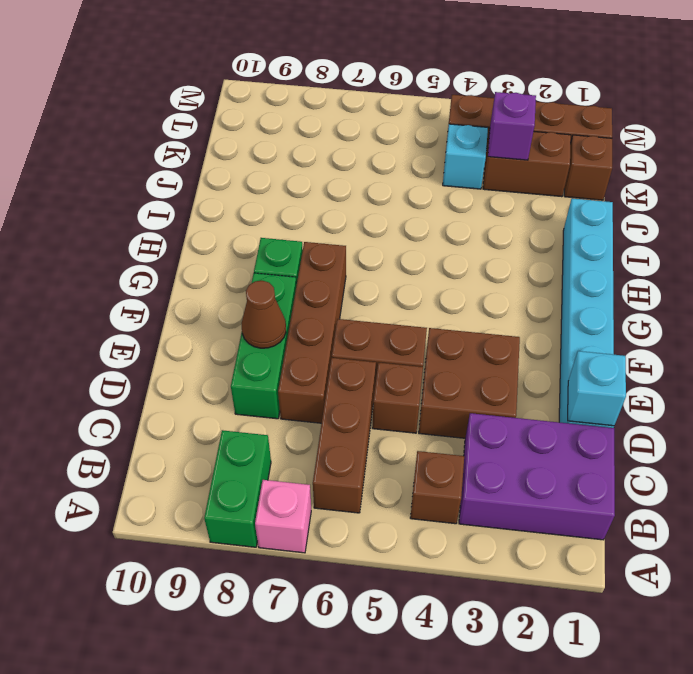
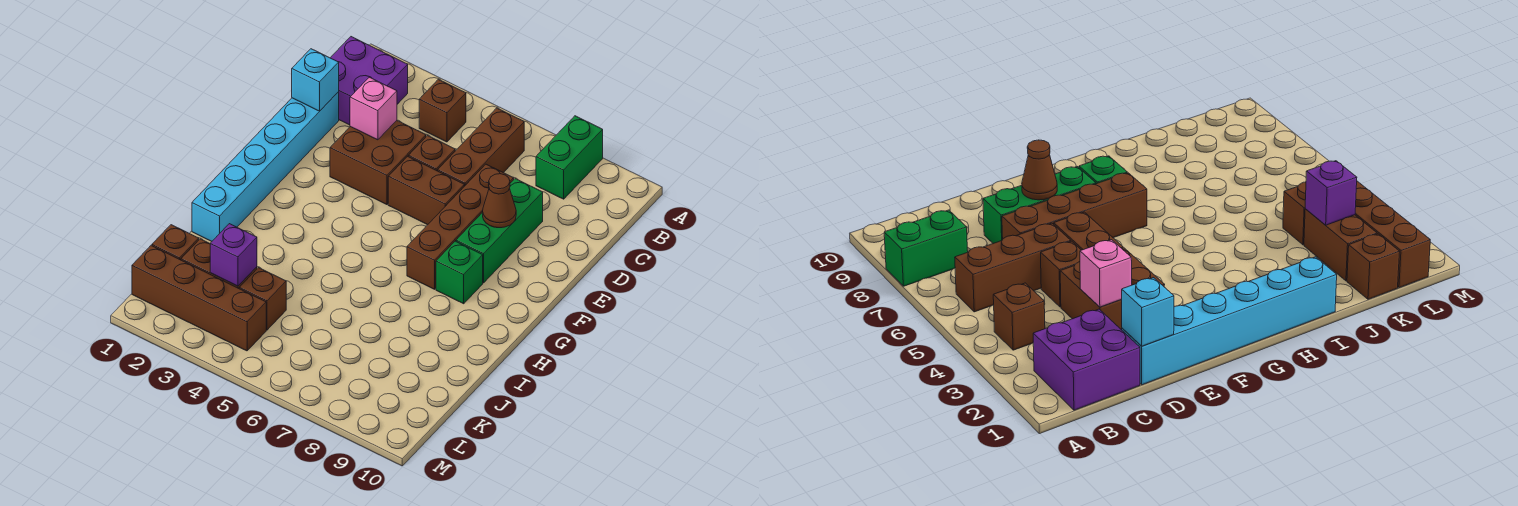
pink brick A7 level 1 -> pink brick D3 level 2
purple brick B1:C3 level 1 -> purple brick B1:C2 level 1
cyan brick K4 level 1 -> brown brick K4 level 1

